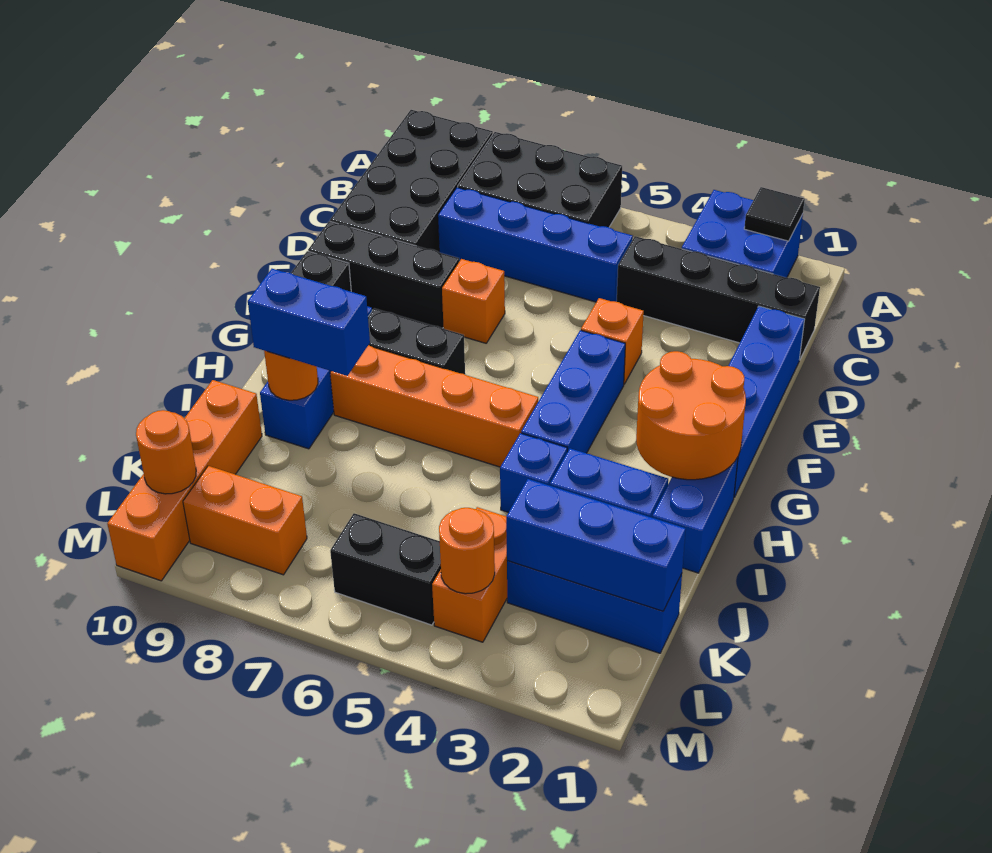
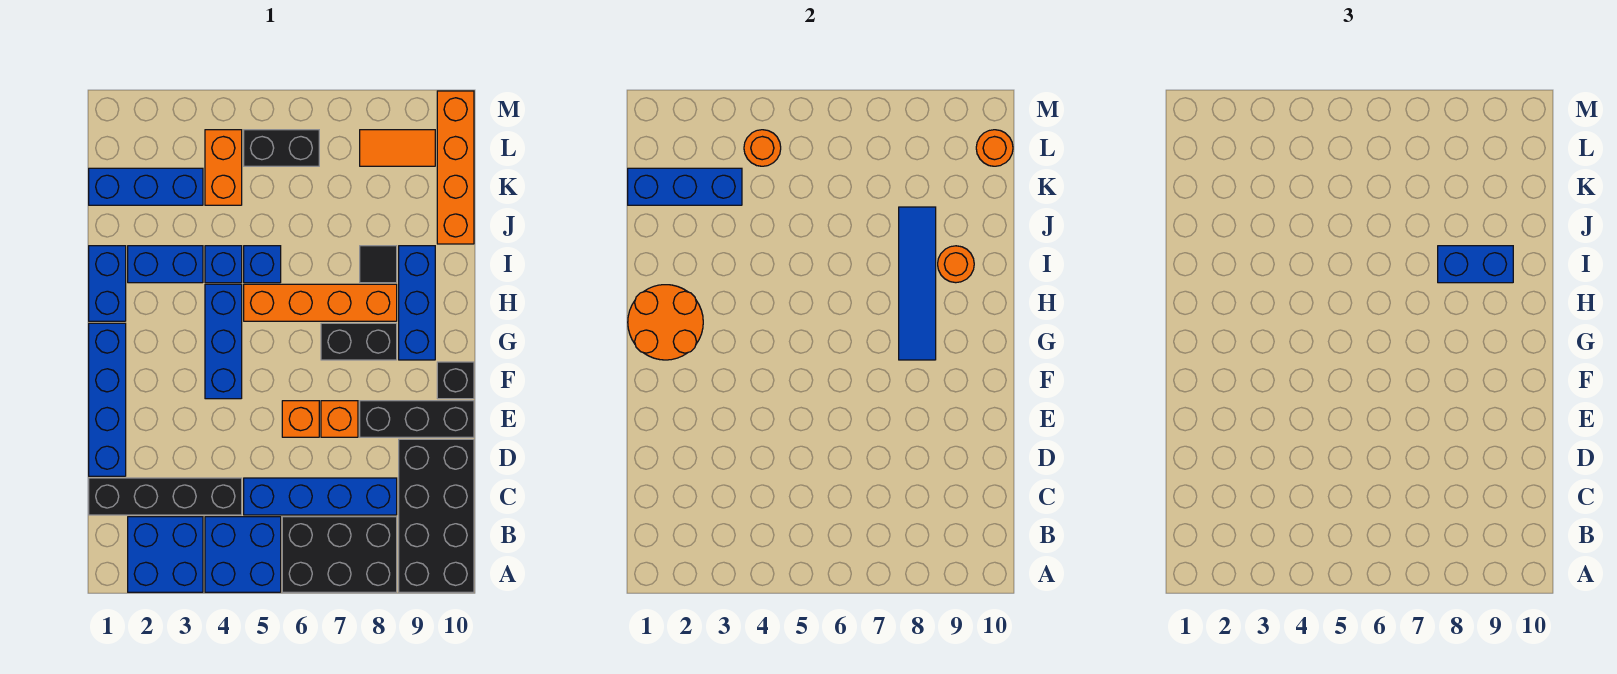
black tile A2 level 2 -> black tile I8 level 1
none -> blue brick A4:B5 level 1
orange brick E4 level 1 -> orange brick E6 level 1
none -> blue tile G8:J8 level 2
none -> blue brick I5 level 1
orange brick L8:L9 level 1 -> orange tile L8:L9 level 1

